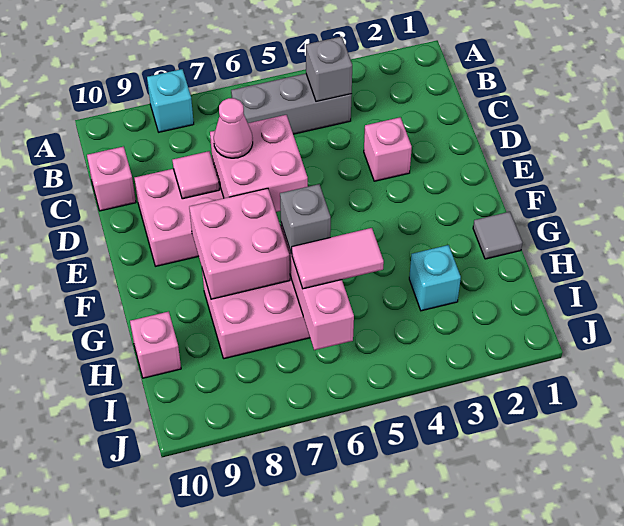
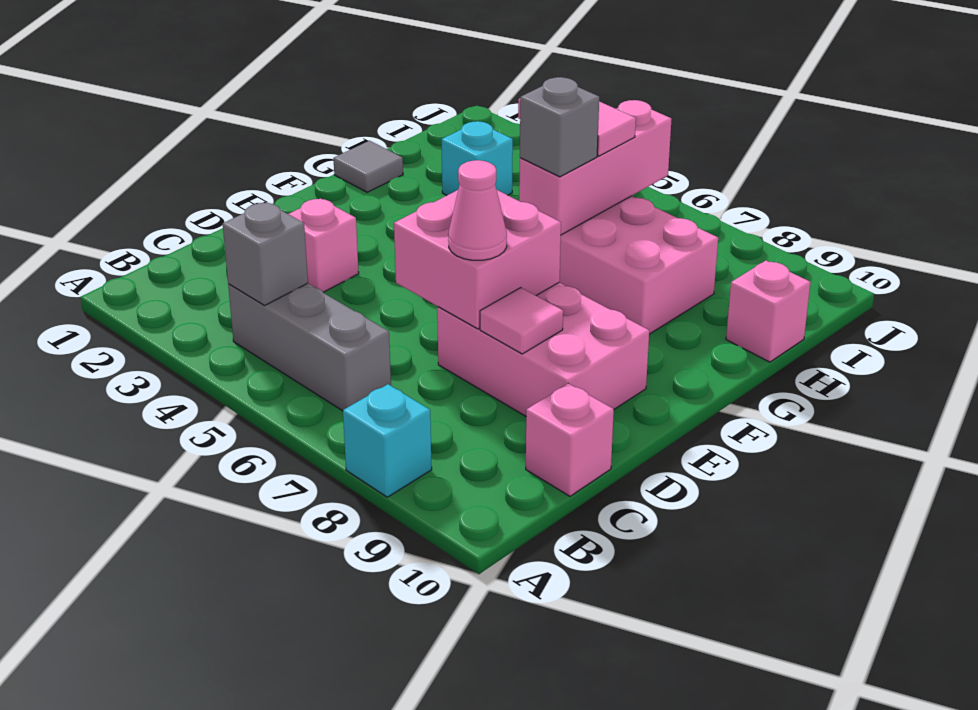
pink brick F7:G8 level 2 -> none

